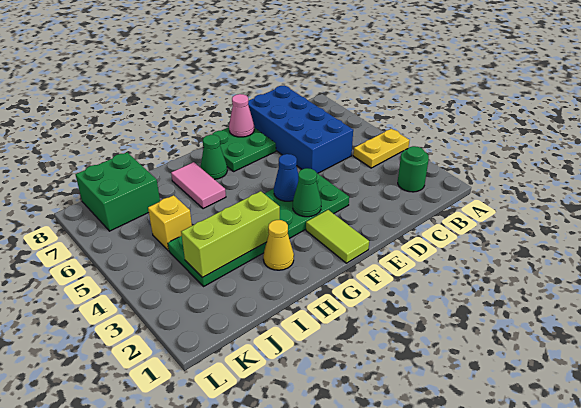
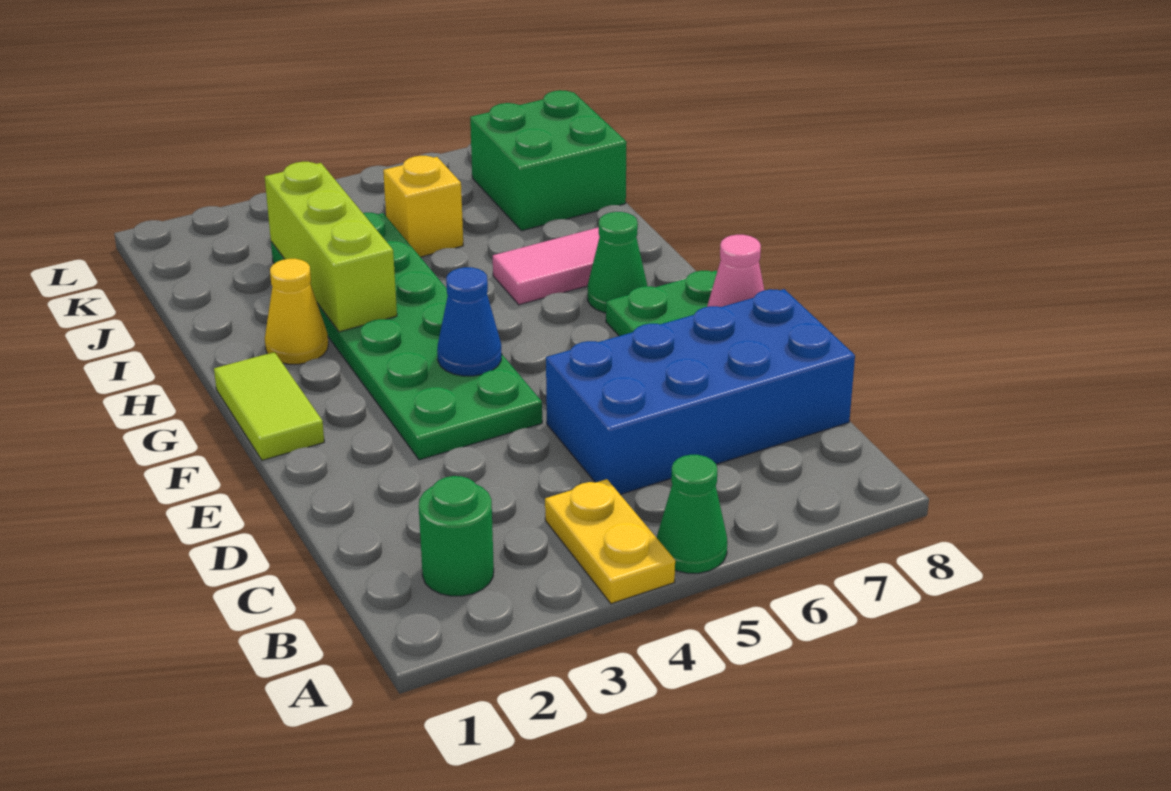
lime tile F1:F2 level 1 -> lime tile F1:G1 level 1
green cone F3 level 2 -> green cone A5 level 1

